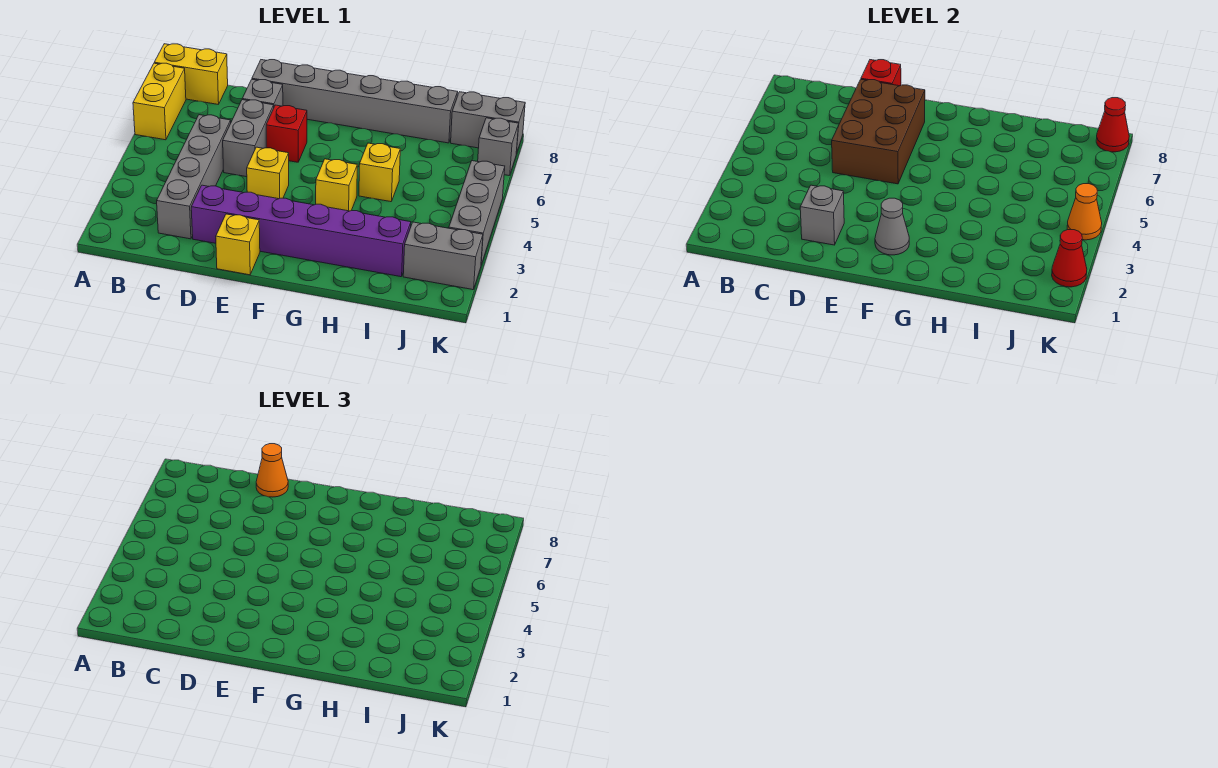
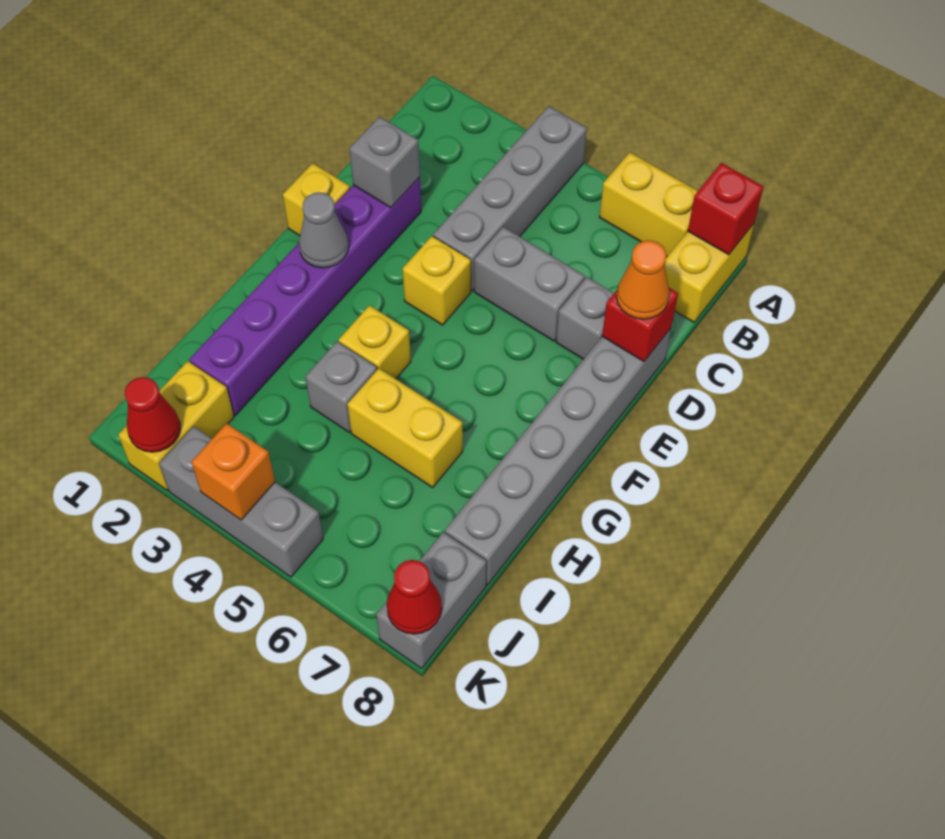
grey brick C2:C5 level 1 -> grey brick A4:D4 level 1
brown brick D5:E7 level 2 -> none
red brick E6 level 1 -> red brick A8 level 2
yellow brick H5 level 1 -> yellow brick H5:H6 level 1
grey brick J2:K2 level 1 -> yellow brick J2:K2 level 1
orange cone K4 level 2 -> orange brick K4 level 2
grey brick K7 level 1 -> grey brick H4 level 1

